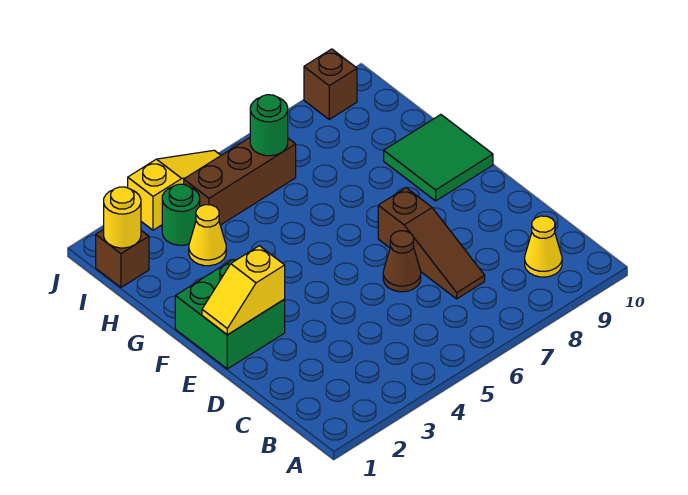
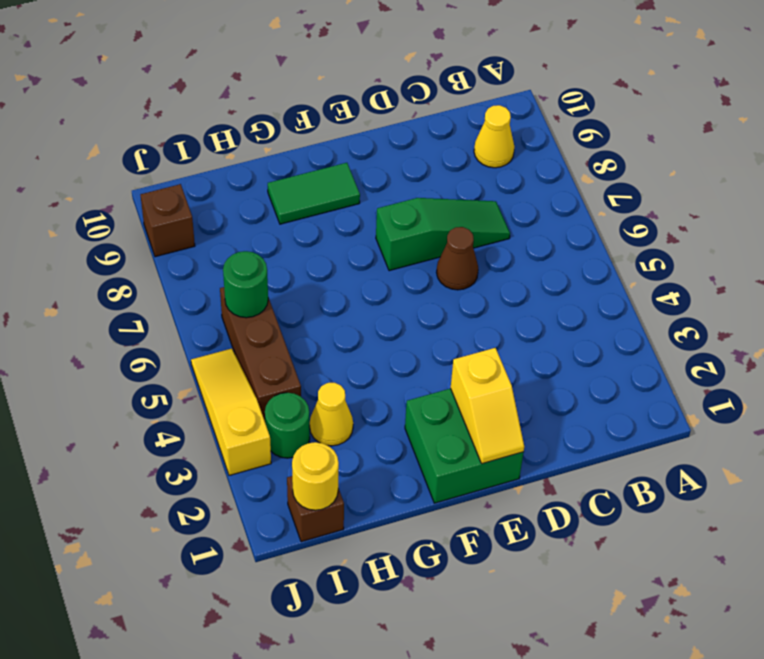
brown slope C7:E7 level 1 top E -> green slope C7:E7 level 1 top E
green tile F9:G10 level 1 -> green tile F9:G9 level 1

